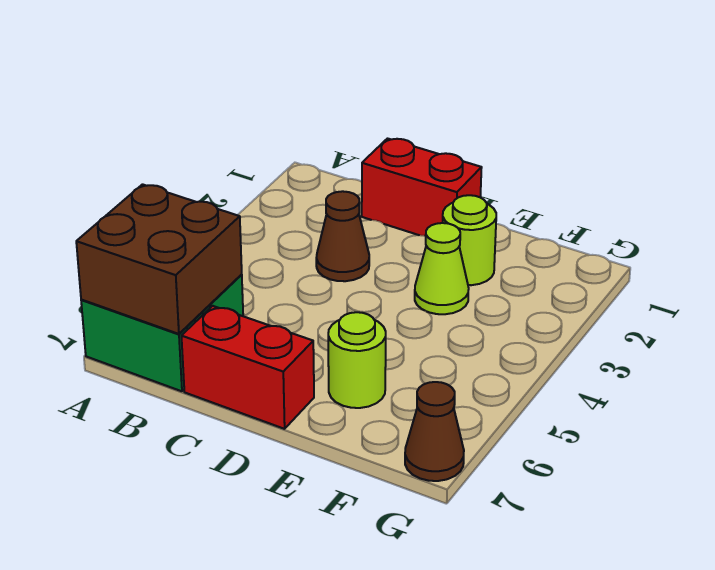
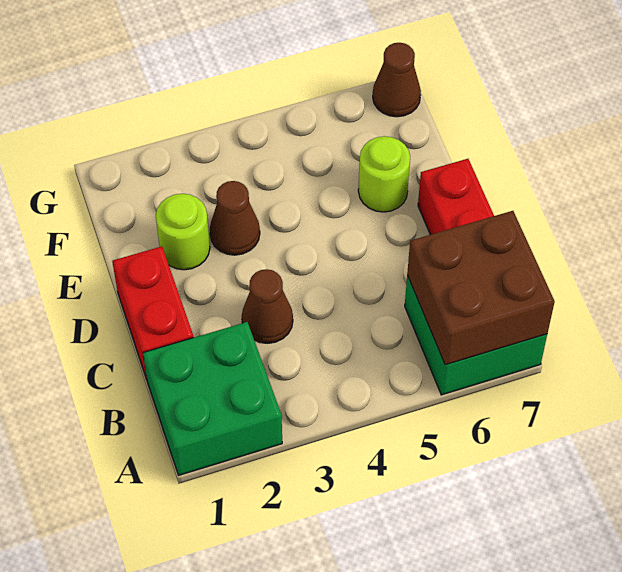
none -> green brick A1:B2 level 1
lime cone E3 level 1 -> brown cone E3 level 1

